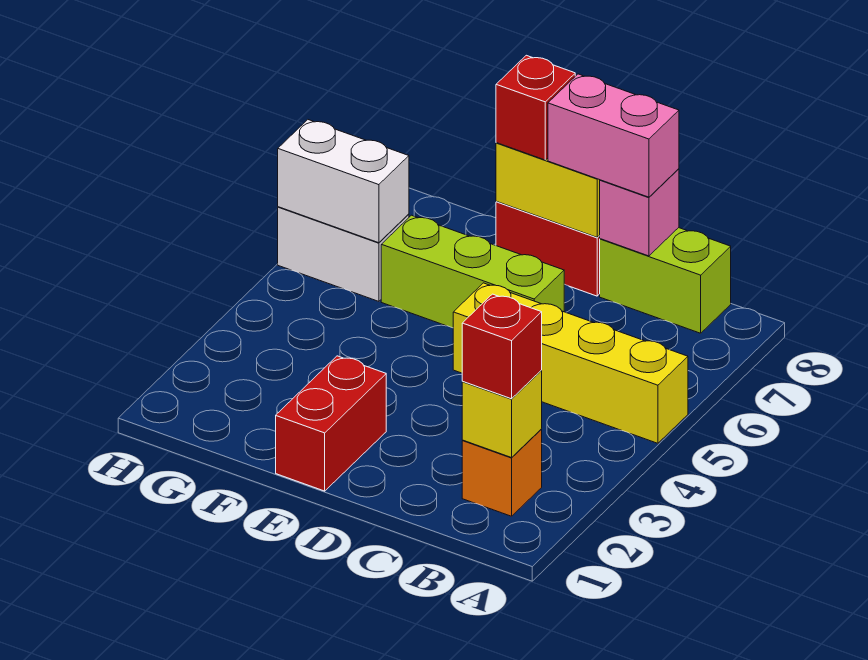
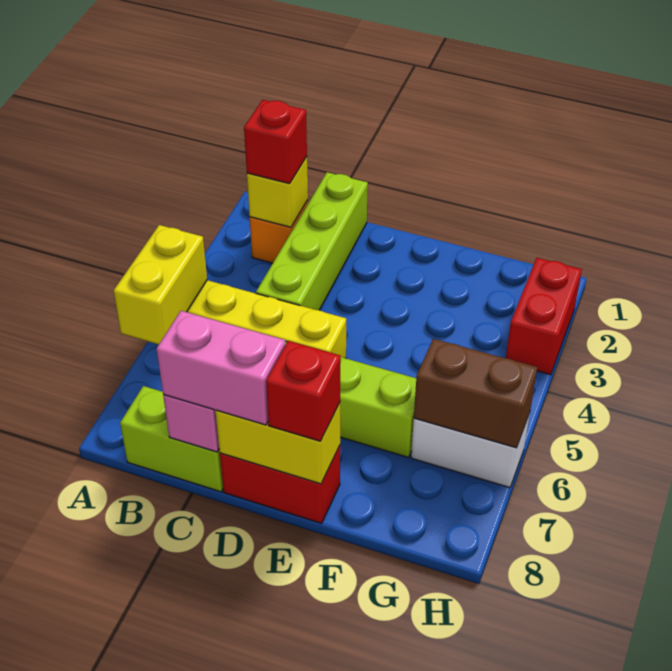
none -> yellow brick A5:A6 level 2
none -> lime brick C1:C4 level 1
red brick E1:E2 level 1 -> red brick H2:H3 level 1
white brick G6:H6 level 2 -> brown brick G6:H6 level 2

